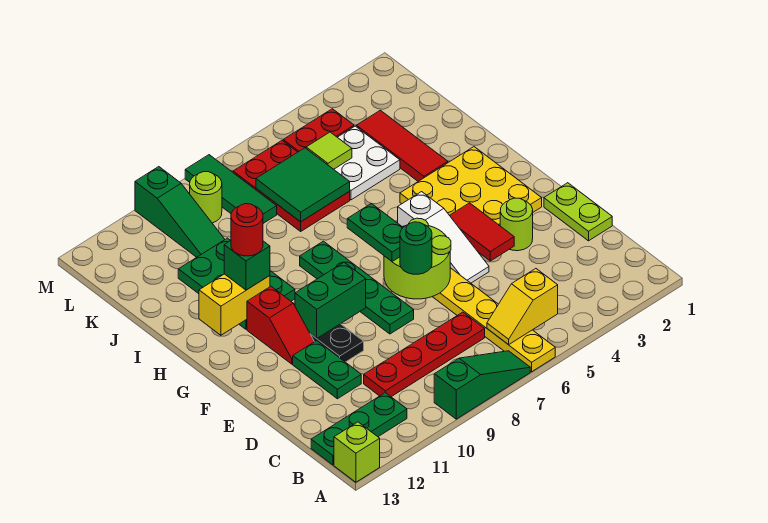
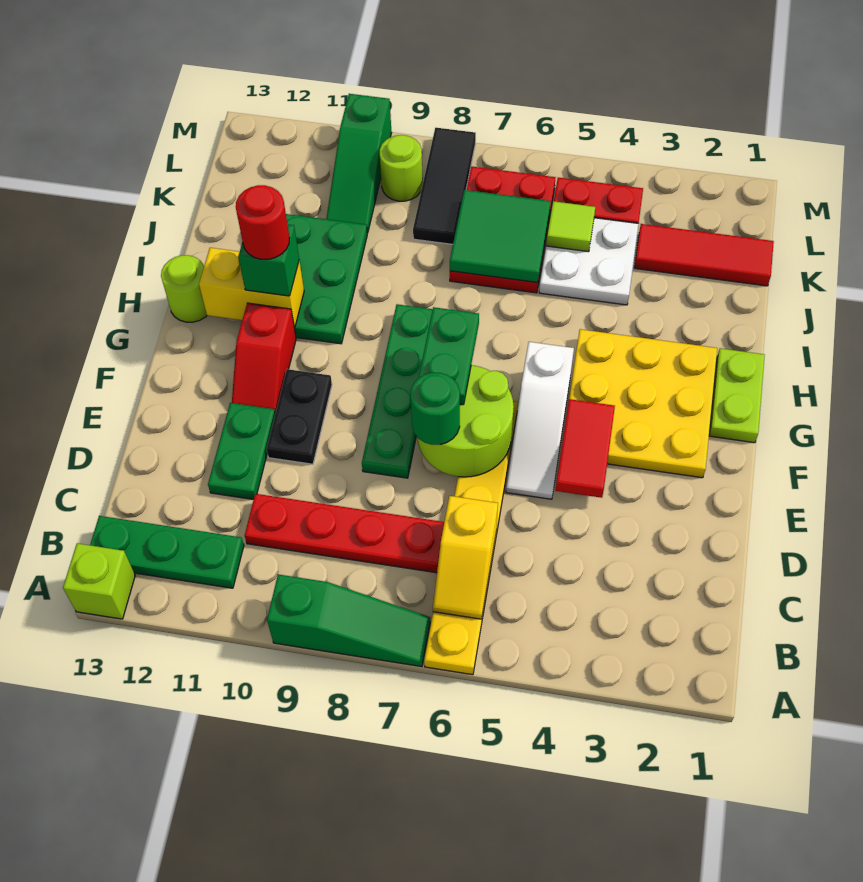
yellow slope B5:B6 level 2 top 5 -> yellow slope B6:C6 level 2 top C
lime plate D1:E1 level 1 -> lime plate G1:H1 level 1
lime round brick E3 level 1 -> lime round brick H13 level 1
green brick F9:F10 level 2 -> none
red tile I3:K3 level 1 -> red tile K1:K3 level 1
green tile K8:M8 level 1 -> black tile K8:M8 level 1

